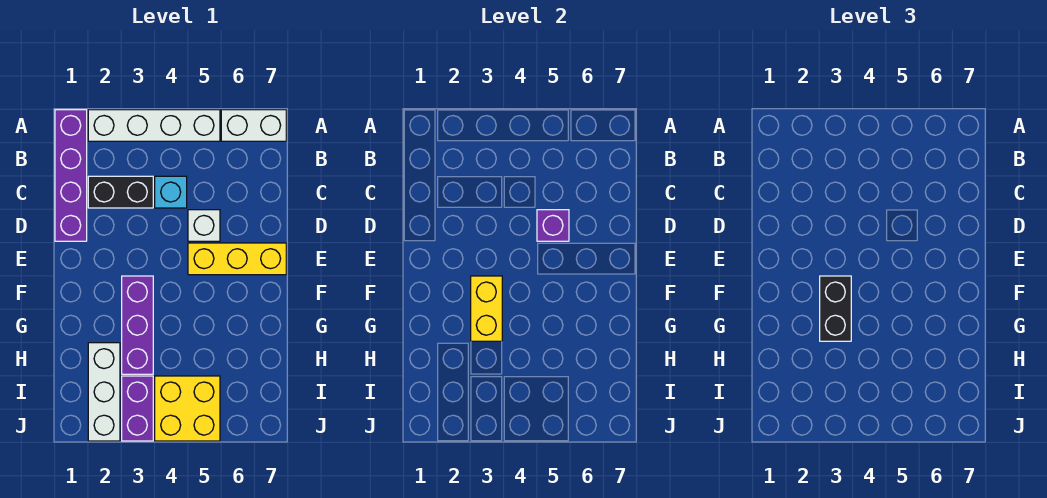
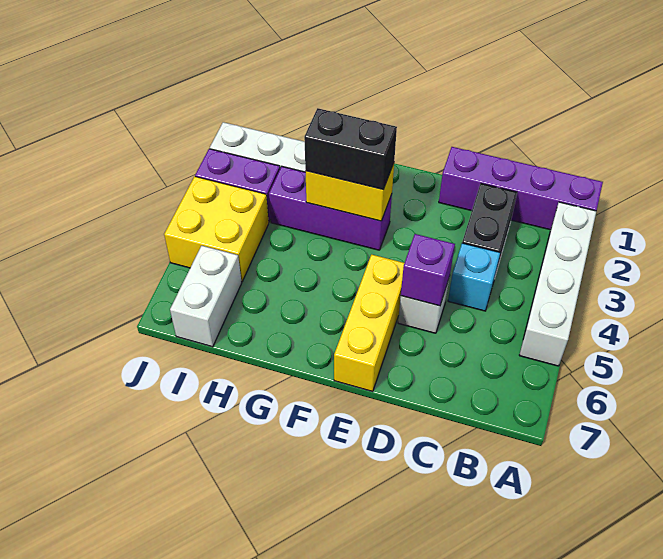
white brick A6:A7 level 1 -> white brick I6:I7 level 1

